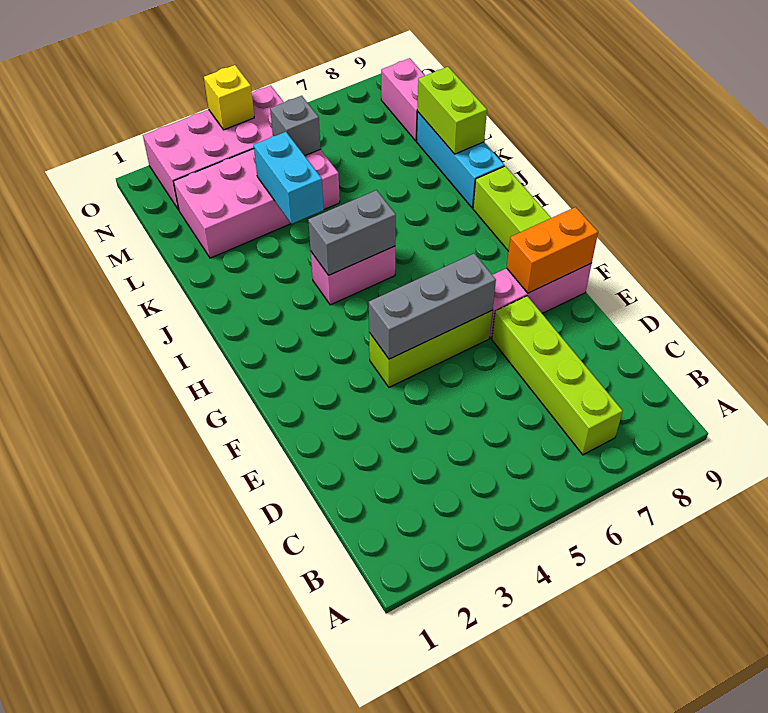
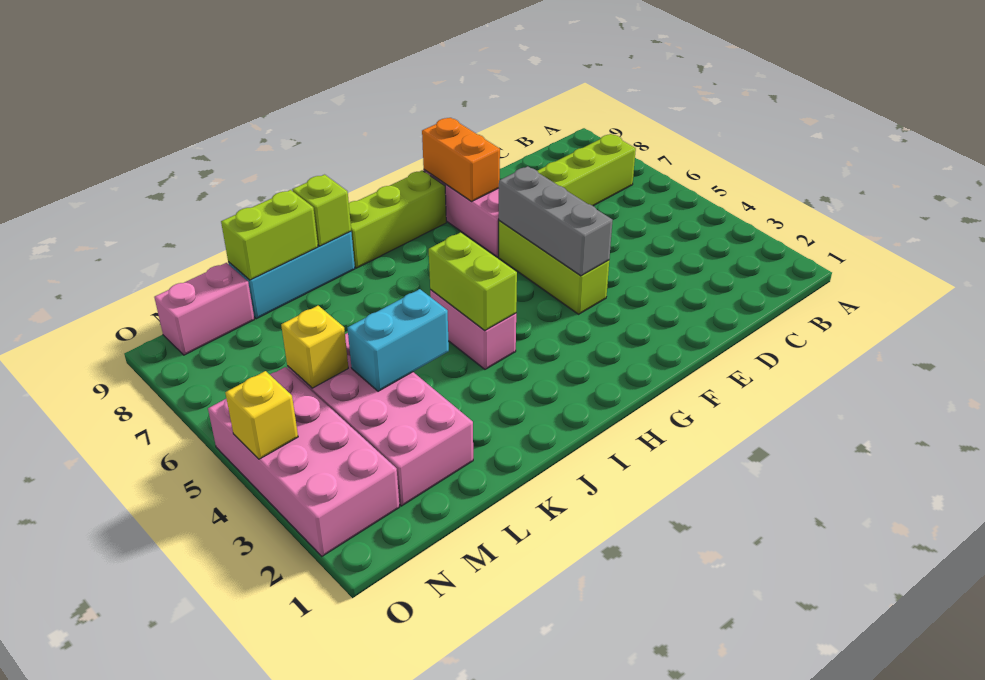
grey brick I4:I5 level 2 -> lime brick I4:I5 level 2
none -> lime brick J9 level 2
grey brick M5 level 2 -> yellow brick M5 level 2

